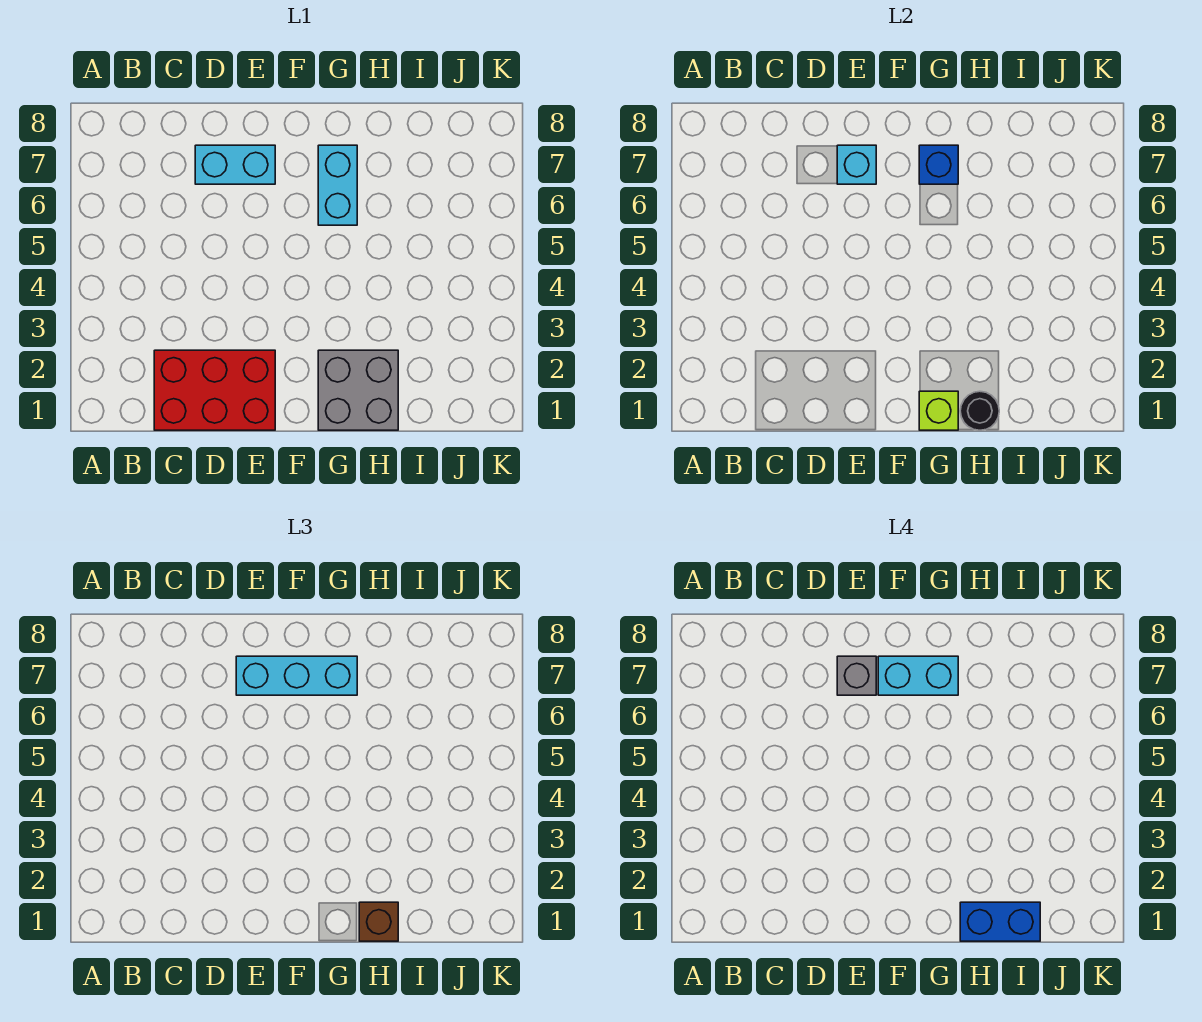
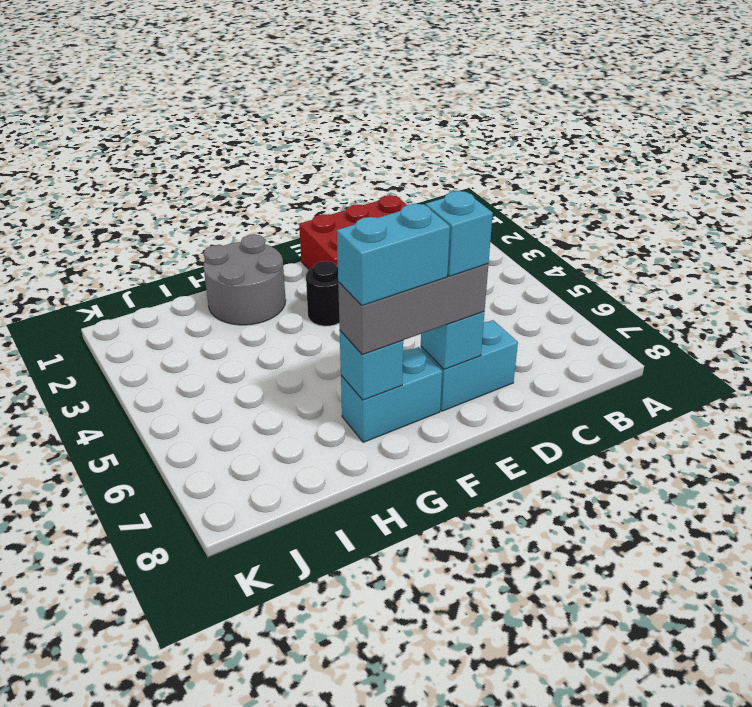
cyan brick E7:G7 level 3 -> grey brick E7:G7 level 3
grey brick E7 level 4 -> cyan brick E7 level 4
grey brick G1:H2 level 1 -> grey round brick G1:H2 level 1
lime brick G1 level 2 -> none
cyan brick G6:G7 level 1 -> cyan brick F7:G7 level 1
blue brick G7 level 2 -> cyan brick G7 level 2
black round brick H1 level 2 -> black round brick F3 level 1
brown brick H1 level 3 -> none
blue brick H1:I1 level 4 -> none

